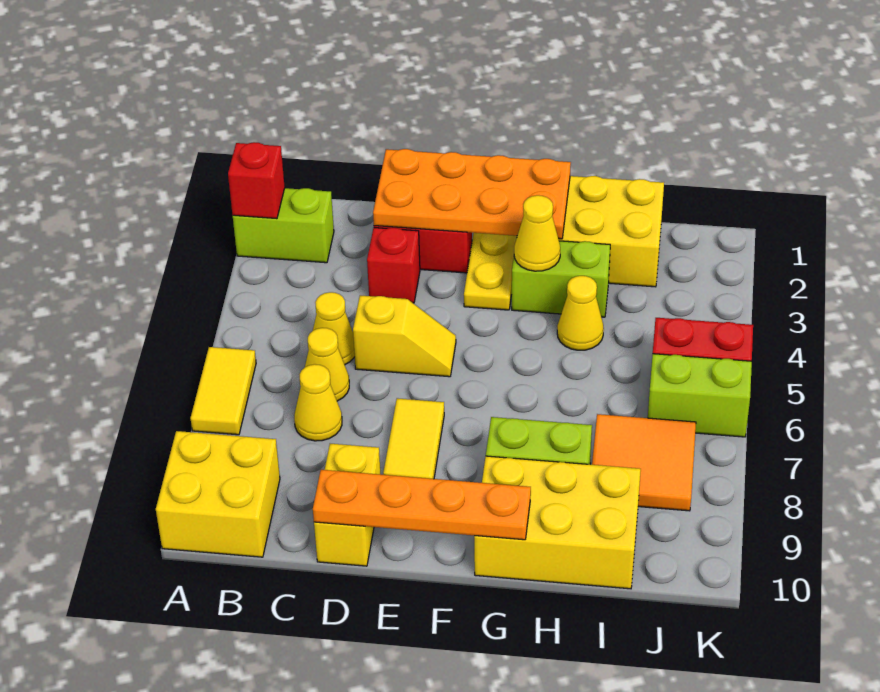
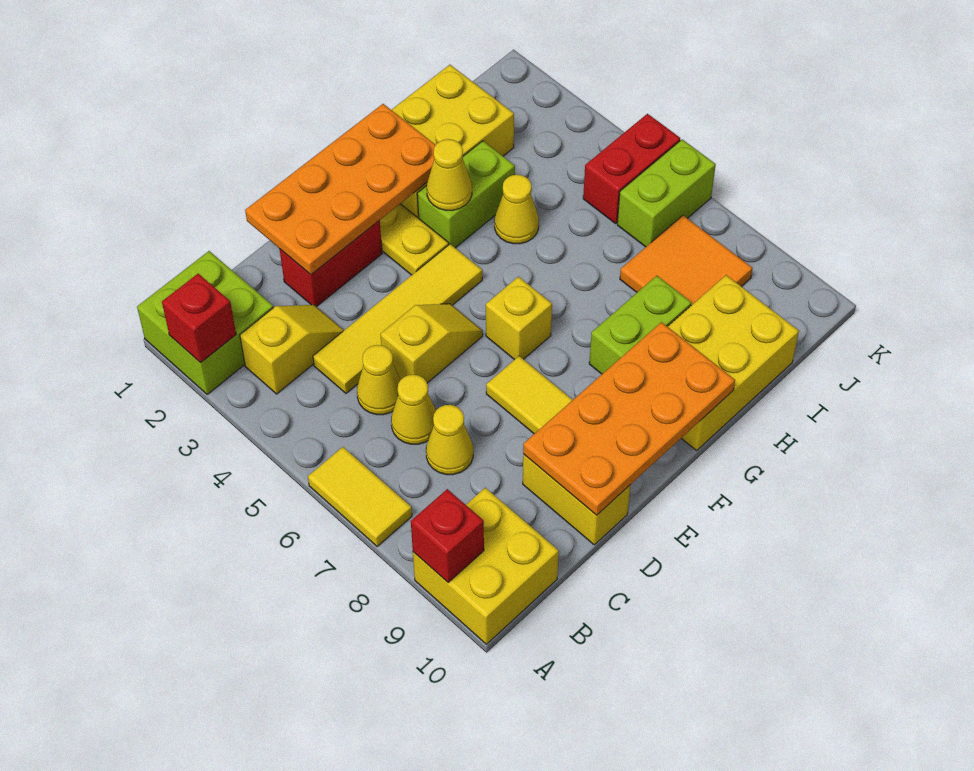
lime brick A2:B2 level 1 -> lime brick A1:B2 level 1
none -> yellow slope B3:C3 level 1 top B
none -> yellow tile C4:F4 level 1
red brick D3 level 1 -> red brick A9 level 2
orange plate D10:G10 level 2 -> orange plate D9:G10 level 2
none -> yellow brick F6 level 1

